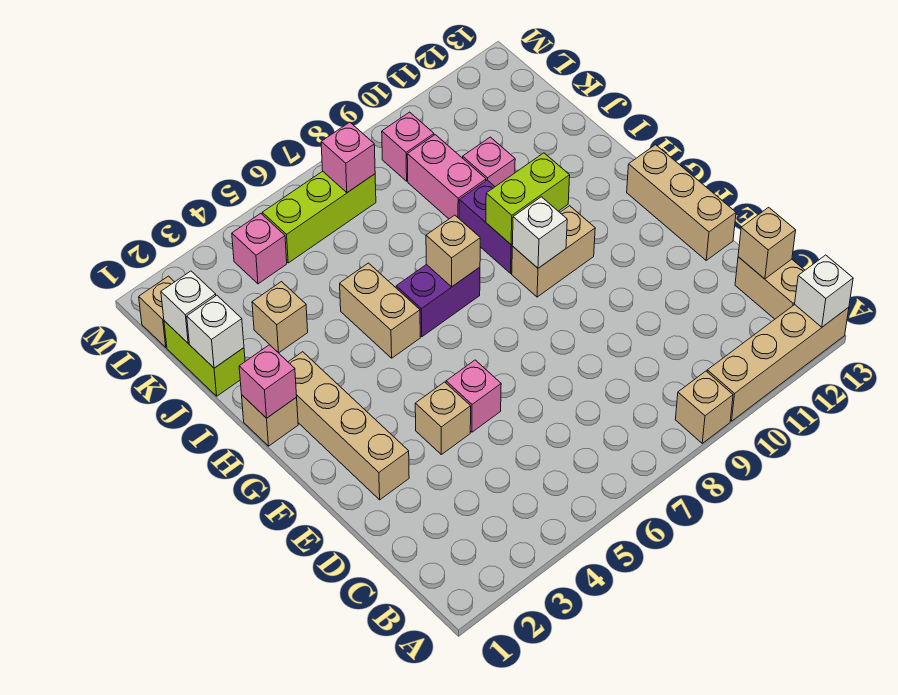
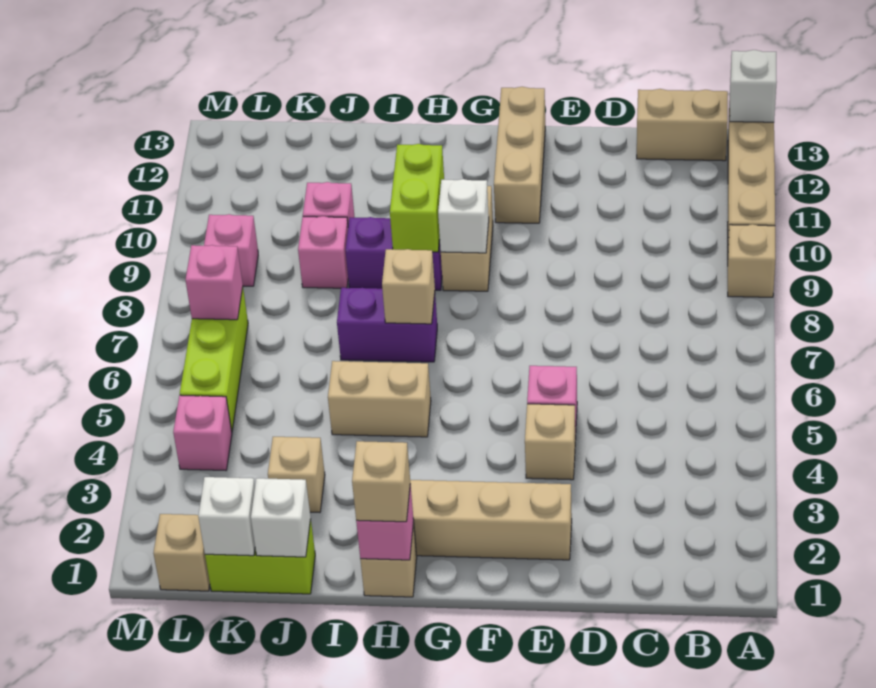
tan brick C13 level 2 -> tan brick H1 level 3
tan brick E13:G13 level 1 -> tan brick F11:F13 level 1
purple brick H6:H7 level 1 -> purple brick H7:I7 level 1
pink brick J9:K9 level 1 -> pink brick J9 level 1

